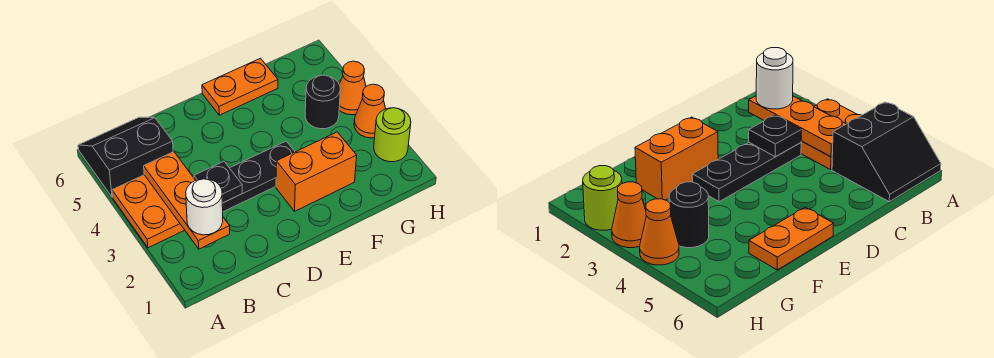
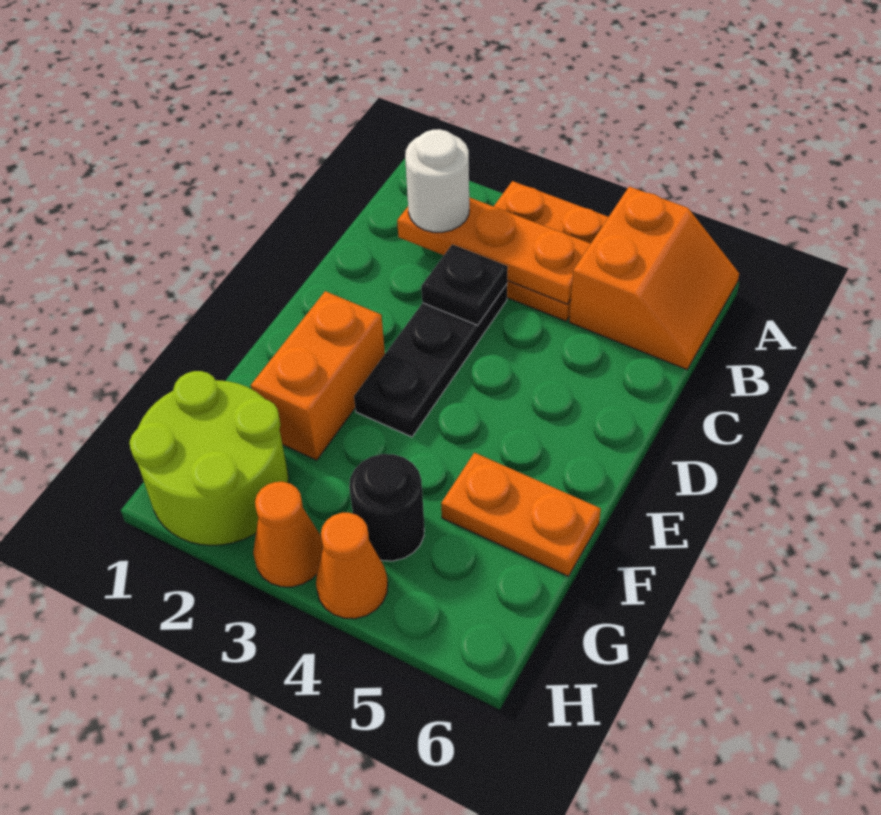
black slope A5:B6 level 1 top 5 -> orange slope A5:B6 level 1 top 5
orange plate E6:F6 level 1 -> orange plate F5:F6 level 1
lime round brick H2 level 1 -> lime round brick G1:H2 level 1

